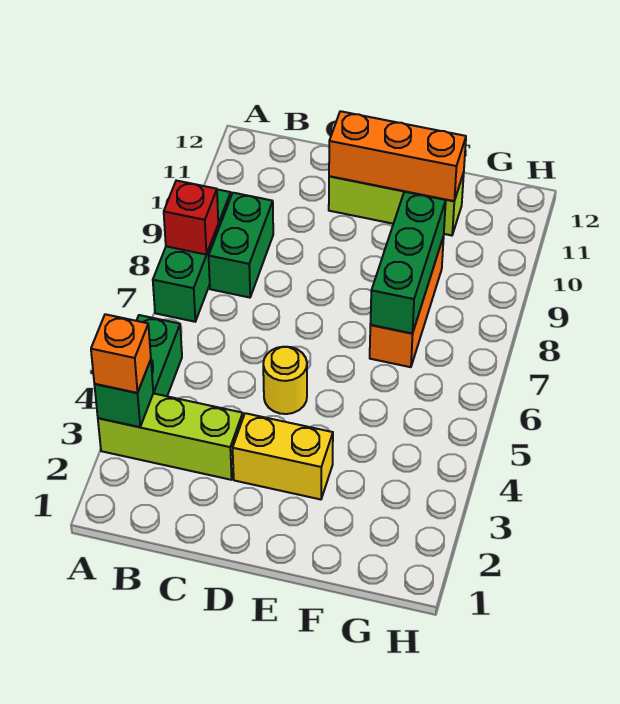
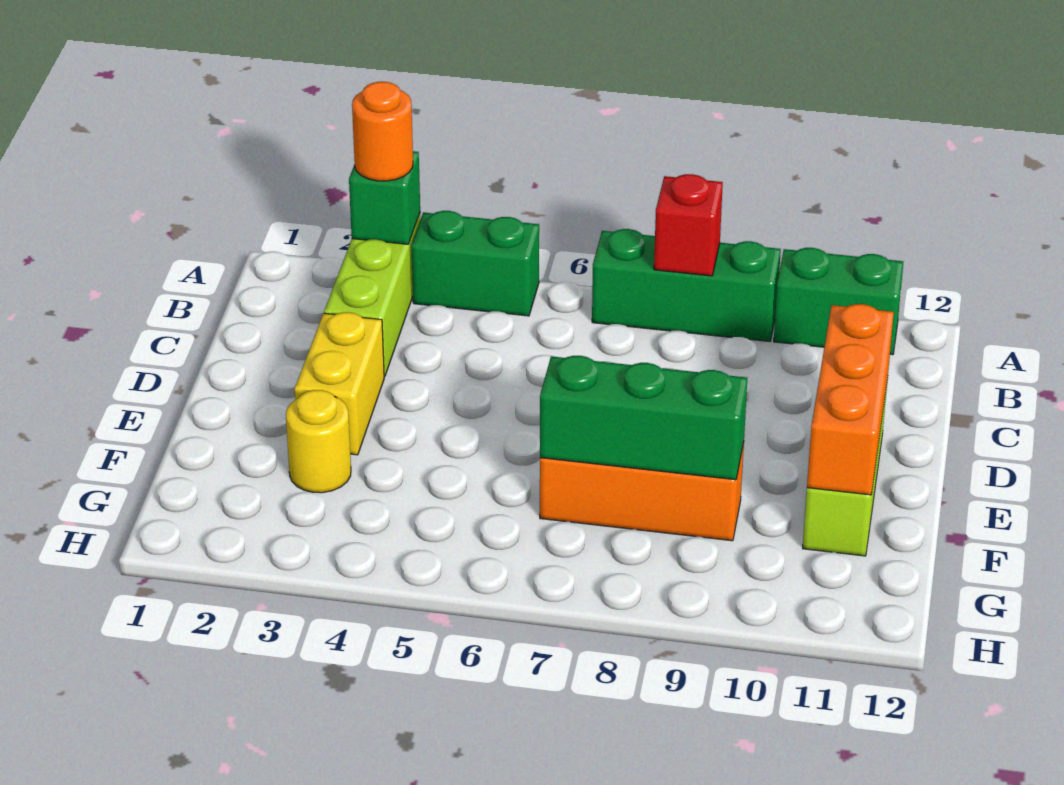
orange brick A3 level 3 -> orange round brick A3 level 3
green brick B8:B9 level 1 -> green brick A10:A11 level 1
yellow round brick D5 level 1 -> yellow round brick F3 level 1

